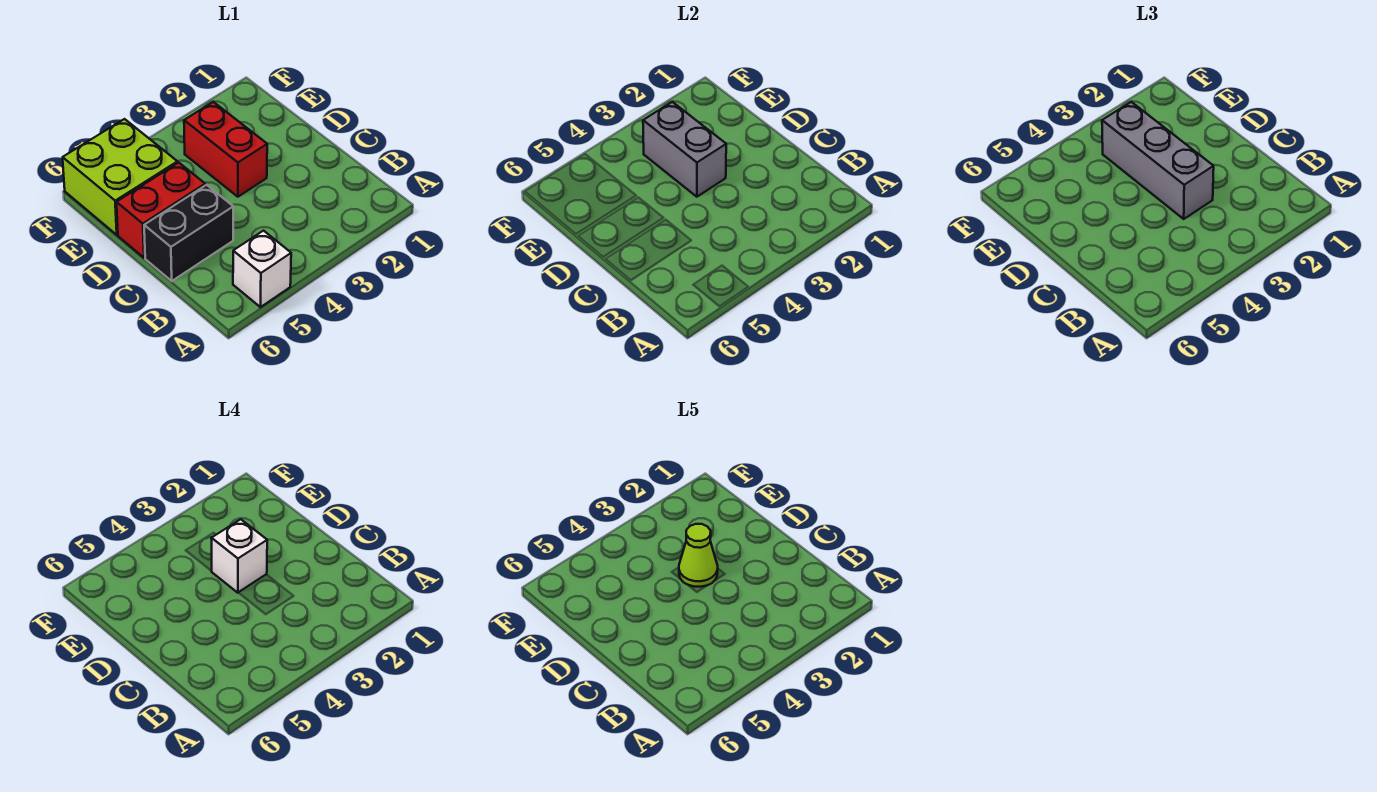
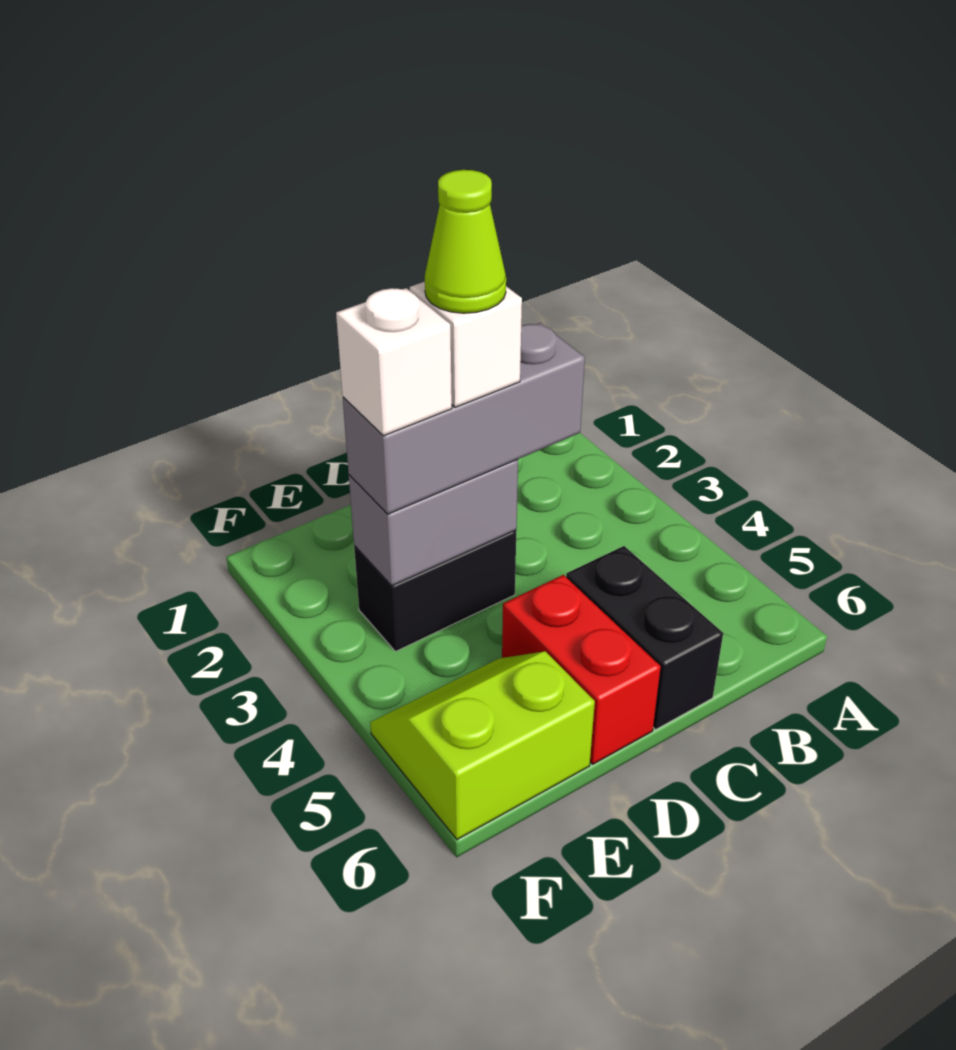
white brick A5 level 1 -> white brick E3 level 4
red brick D3:E3 level 1 -> black brick D3:E3 level 1
lime brick E5:F6 level 1 -> lime slope E5:F6 level 1 top 6

